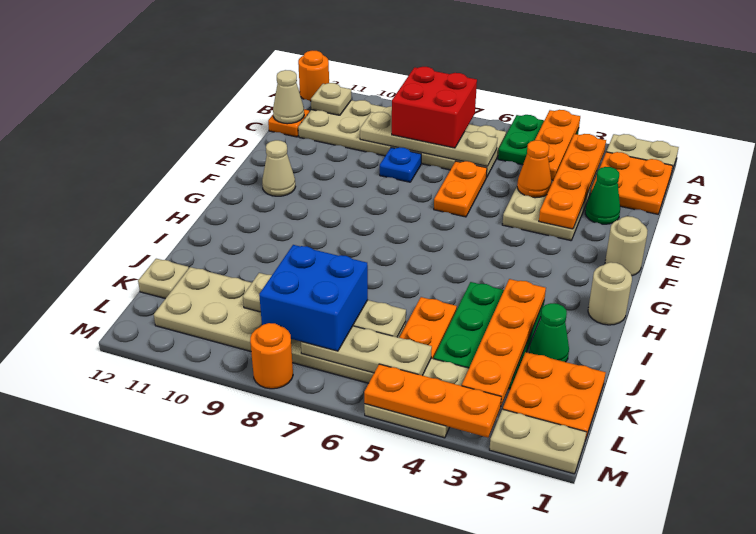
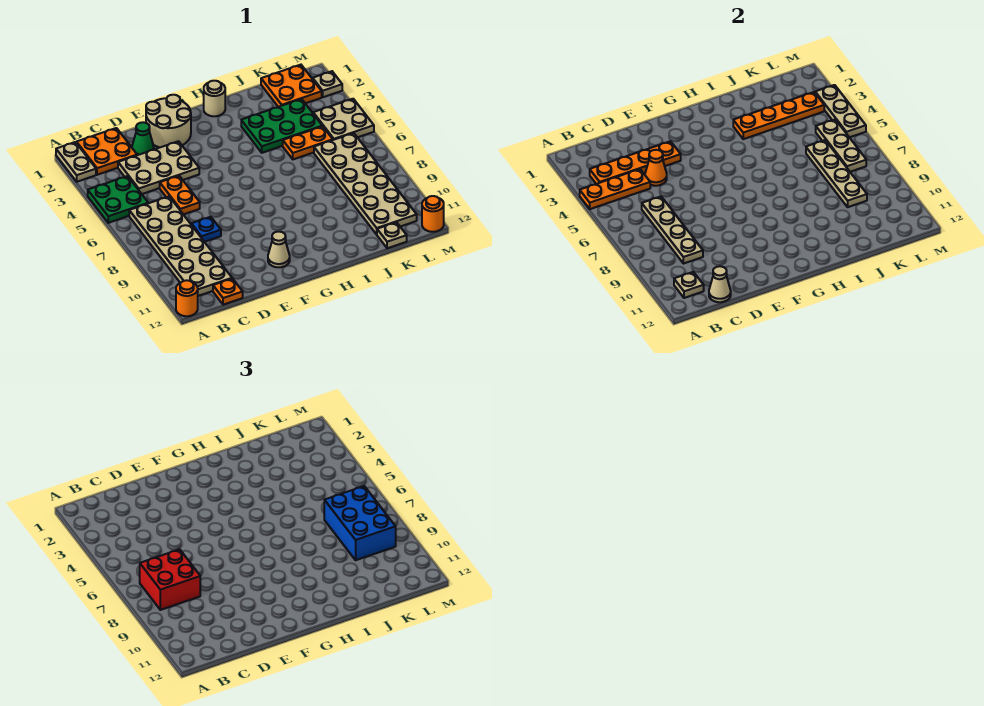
orange plate D6:E6 level 1 -> orange plate D5:D6 level 1
tan round brick F1 level 1 -> tan round brick E1:F2 level 1
green cone J2 level 1 -> none
blue brick K7:L8 level 3 -> blue brick K7:L9 level 3
tan plate M1:M2 level 1 -> tan plate M2 level 1
orange plate M3:M5 level 2 -> tan plate M3:M5 level 2
orange round brick M8 level 1 -> orange round brick M12 level 1

